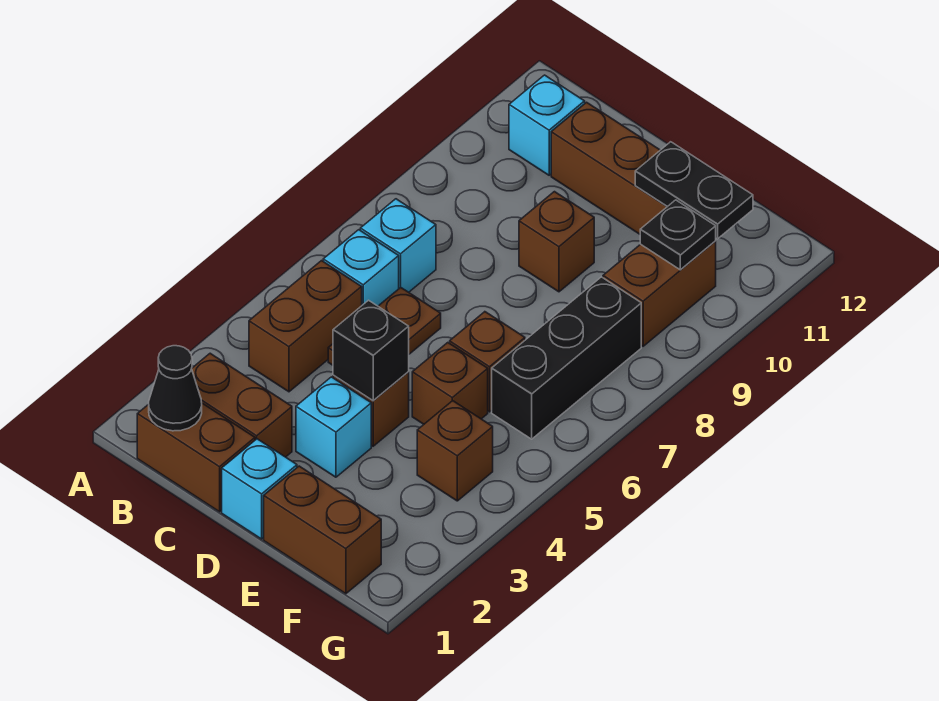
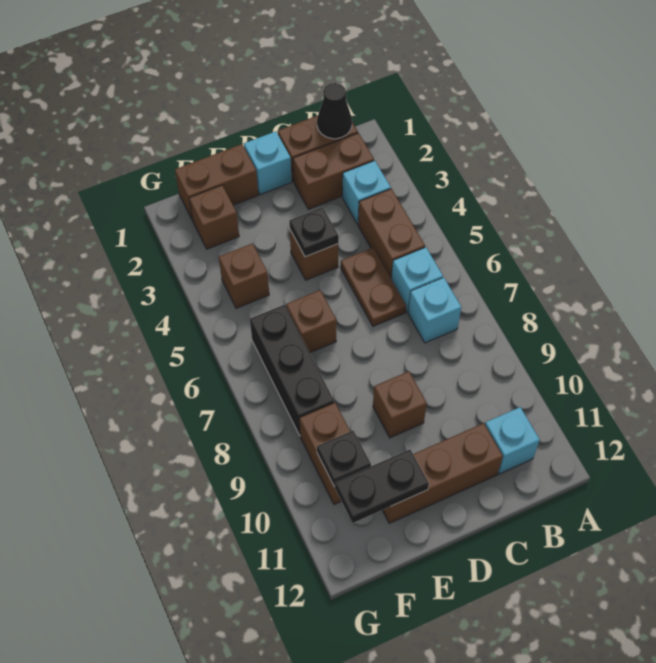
cyan brick D3 level 1 -> cyan brick B3 level 1
black brick D4 level 2 -> black plate D4 level 2
brown brick E5 level 1 -> brown brick F2 level 1

